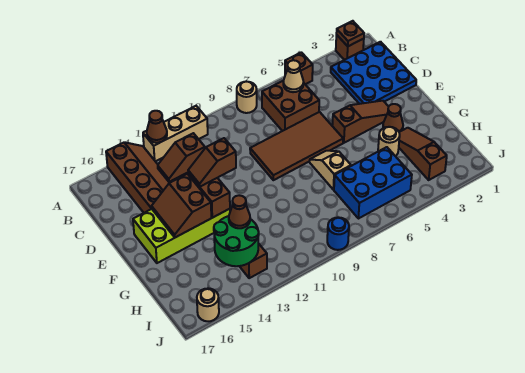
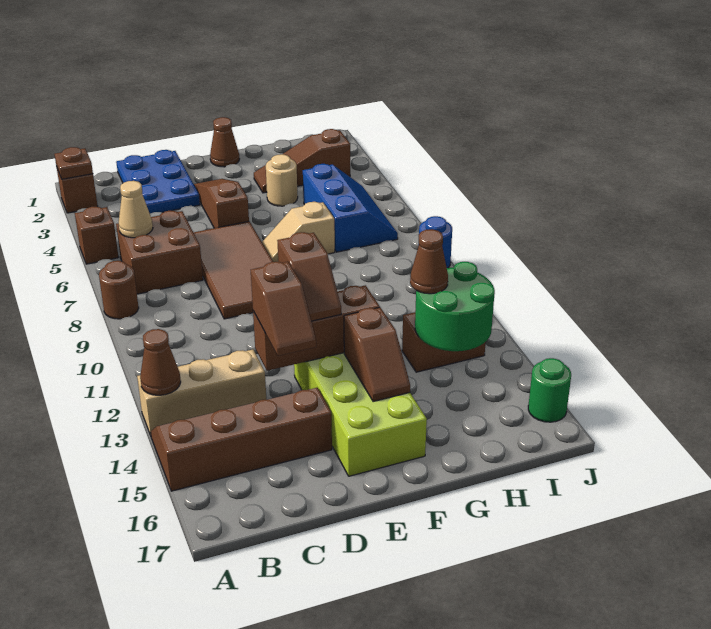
tan round brick A8 level 1 -> brown round brick A8 level 1
tan brick A11:A13 level 1 -> tan brick A13:C13 level 1
blue plate B1:D3 level 1 -> blue plate C1:D3 level 1
brown slope E14:F15 level 2 top 14 -> brown slope F14:F15 level 2 top 14
brown cone F3 level 1 -> brown cone F1 level 1
blue brick H5:I7 level 1 -> blue slope H5:I7 level 1 top H
tan round brick J16 level 1 -> green round brick J16 level 1

